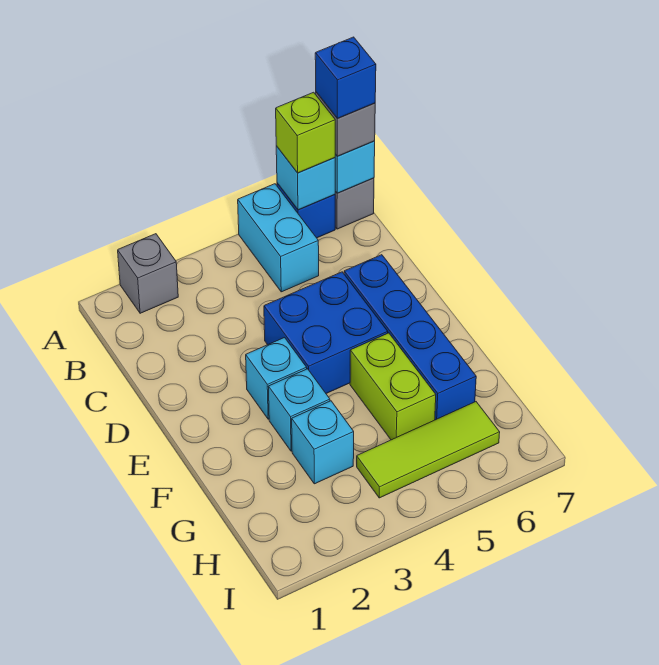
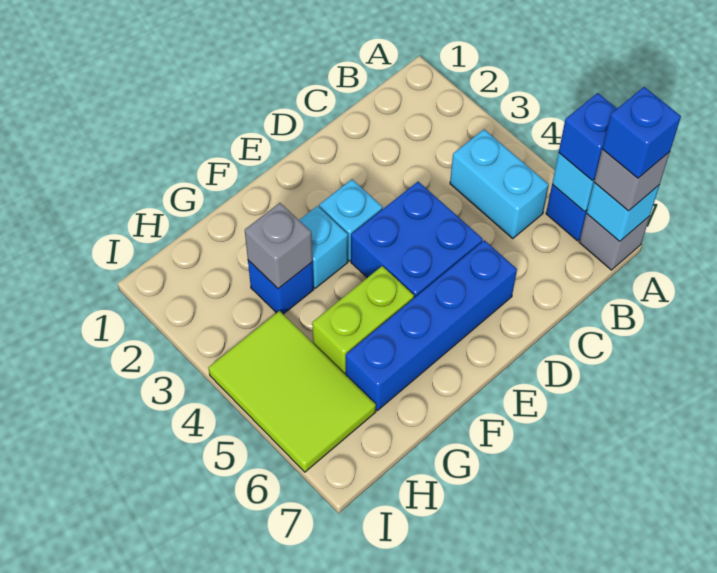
grey brick A2 level 1 -> grey brick G3 level 2
cyan brick A5:B5 level 1 -> cyan brick B4:B5 level 1
lime brick A6 level 3 -> blue brick A6 level 3
cyan brick G3 level 1 -> blue brick G3 level 1
lime tile H4:H6 level 1 -> lime tile H4:I6 level 1

